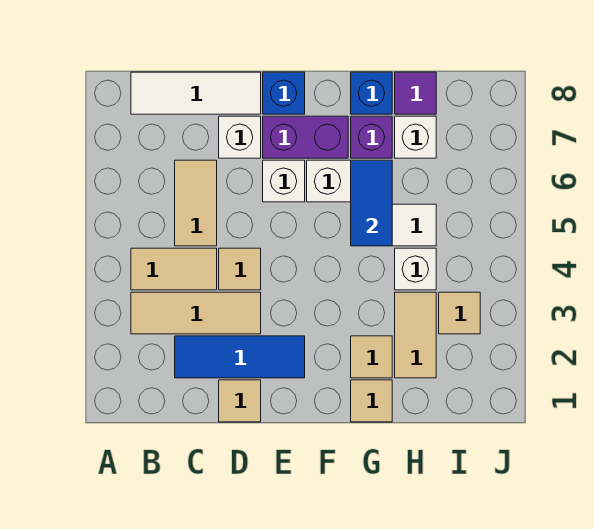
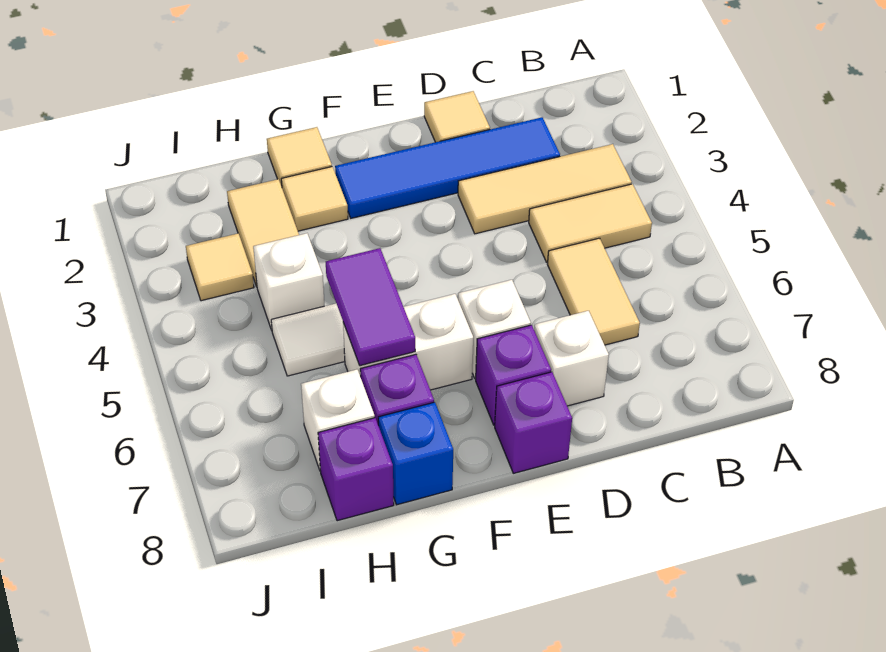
white tile B8:D8 level 1 -> none
blue tile C2:E2 level 1 -> blue tile C2:F2 level 1
tan tile D4 level 1 -> none
purple brick E7:F7 level 1 -> purple brick E7 level 1
blue brick E8 level 1 -> purple brick E8 level 1
blue tile G5:G6 level 2 -> purple tile G5:G6 level 2
purple tile H8 level 1 -> purple brick H8 level 1

